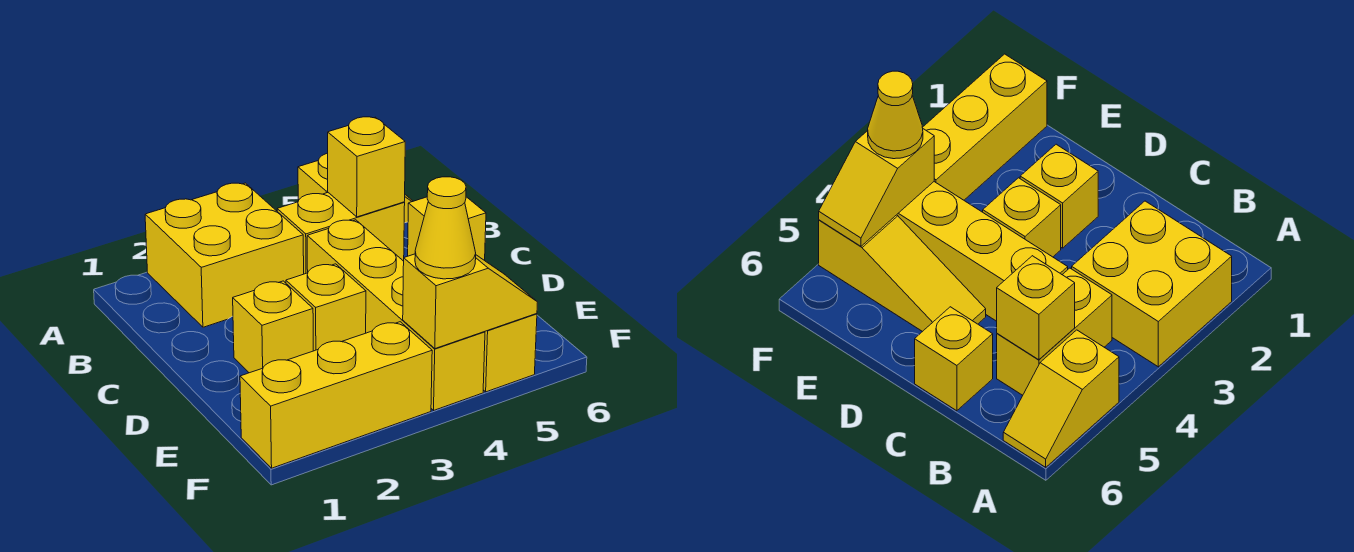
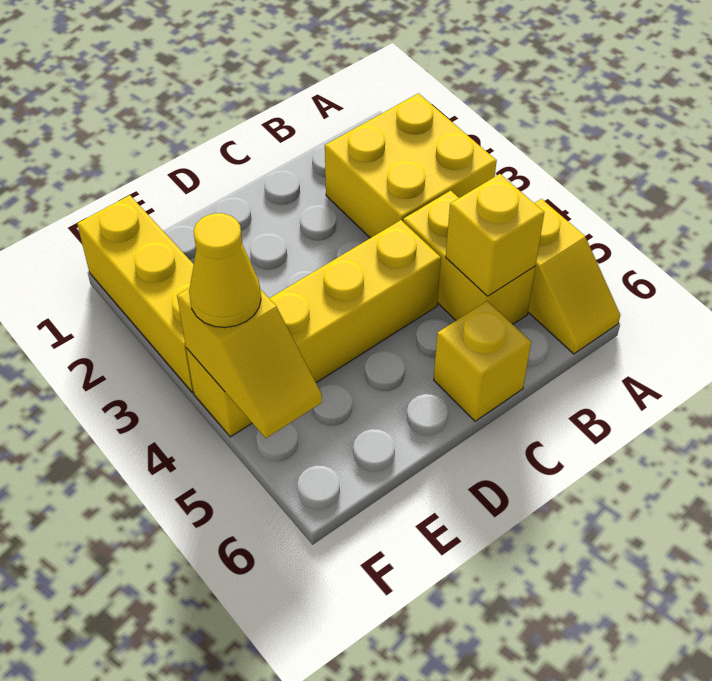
yellow brick D2 level 1 -> none
yellow brick D3 level 1 -> none
yellow slope D5:F5 level 1 top F -> none

